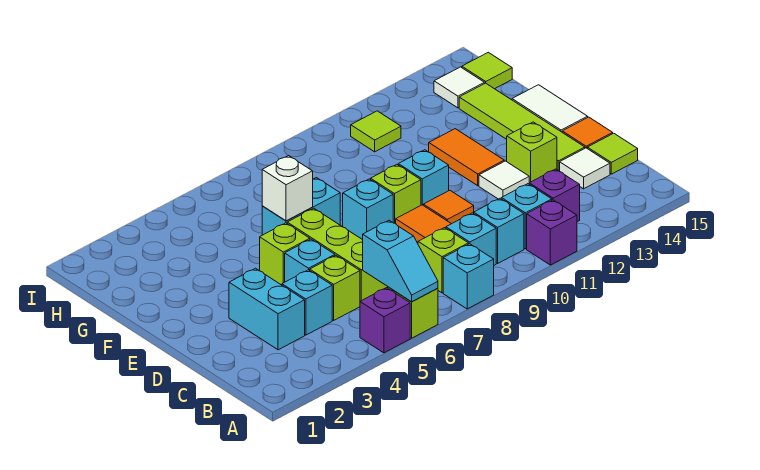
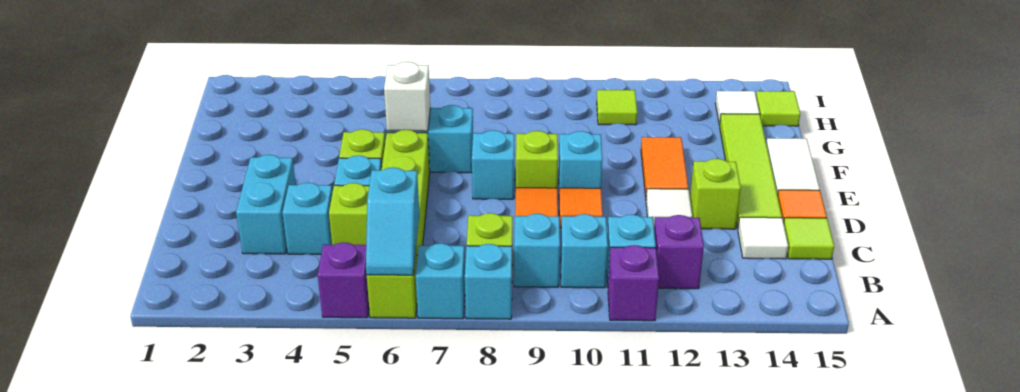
none -> cyan brick A7 level 1

